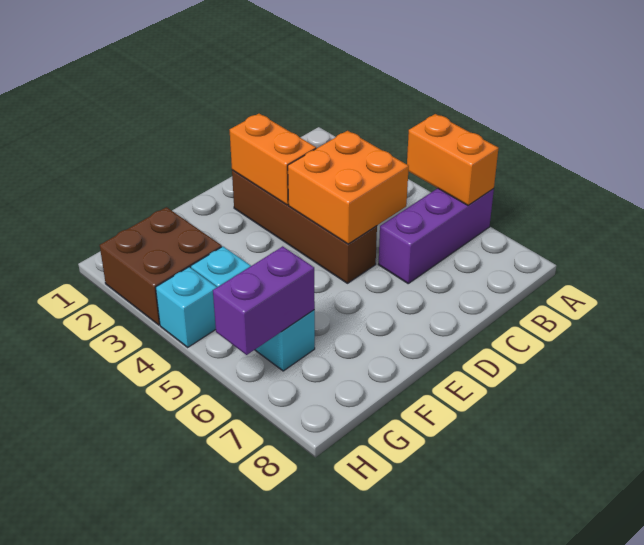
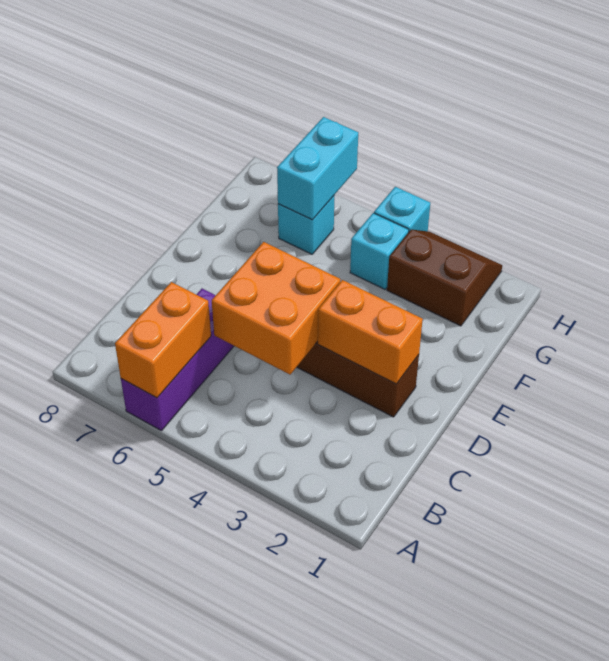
orange brick A5:A6 level 2 -> orange brick A6:B6 level 2
brown brick G2:H3 level 1 -> brown slope G2:H3 level 1 top G
purple brick G6:H6 level 2 -> cyan brick G6:H6 level 2

